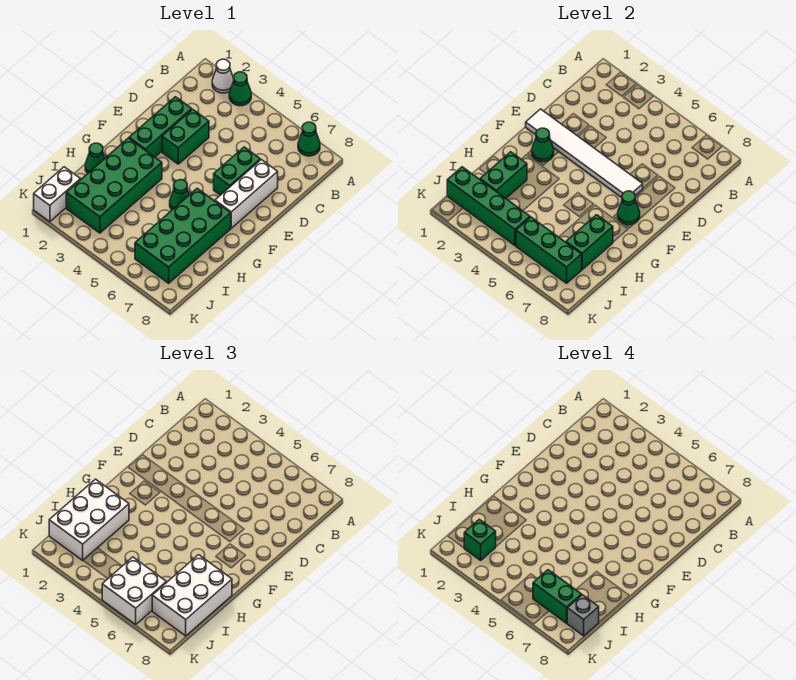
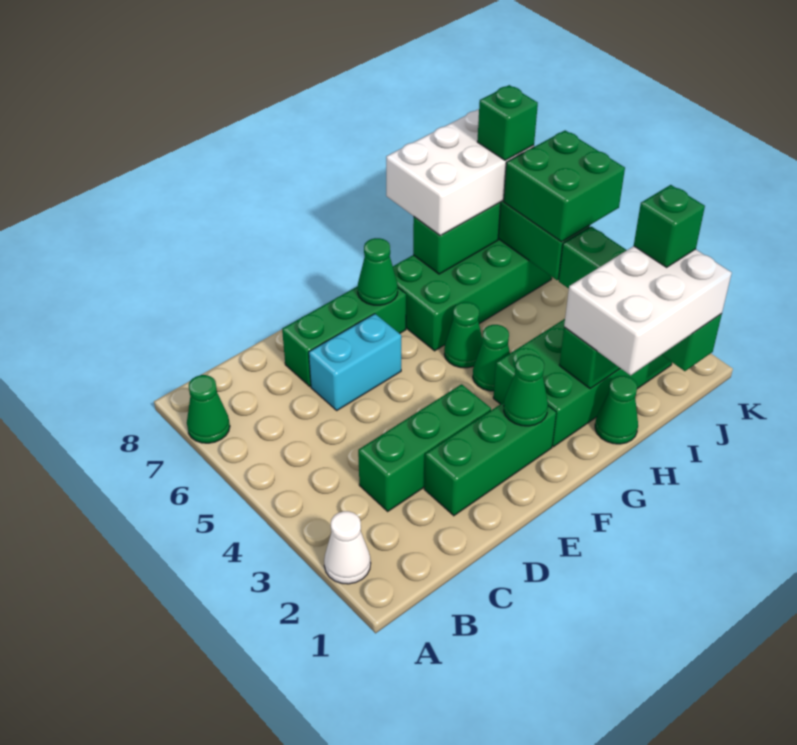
green cone A3 level 1 -> green cone G4 level 1
green brick D3:E3 level 1 -> green brick C3:E3 level 1
green brick D6:E6 level 1 -> cyan brick D6:E6 level 1
white brick D7:F7 level 1 -> green brick D7:F7 level 1
white tile E1:E6 level 2 -> none
white brick J1:K1 level 1 -> none
white brick J5:K6 level 3 -> green brick J5:K6 level 3
green brick J6:J7 level 4 -> green brick J7 level 4
grey brick J8 level 4 -> none

